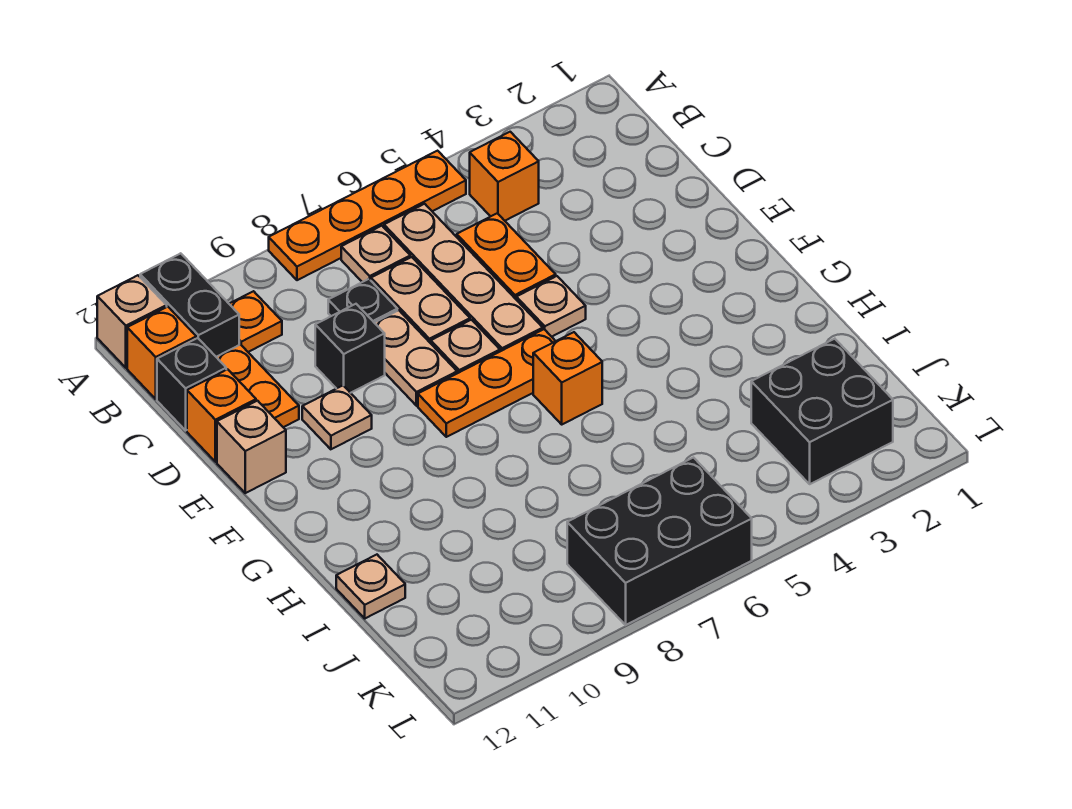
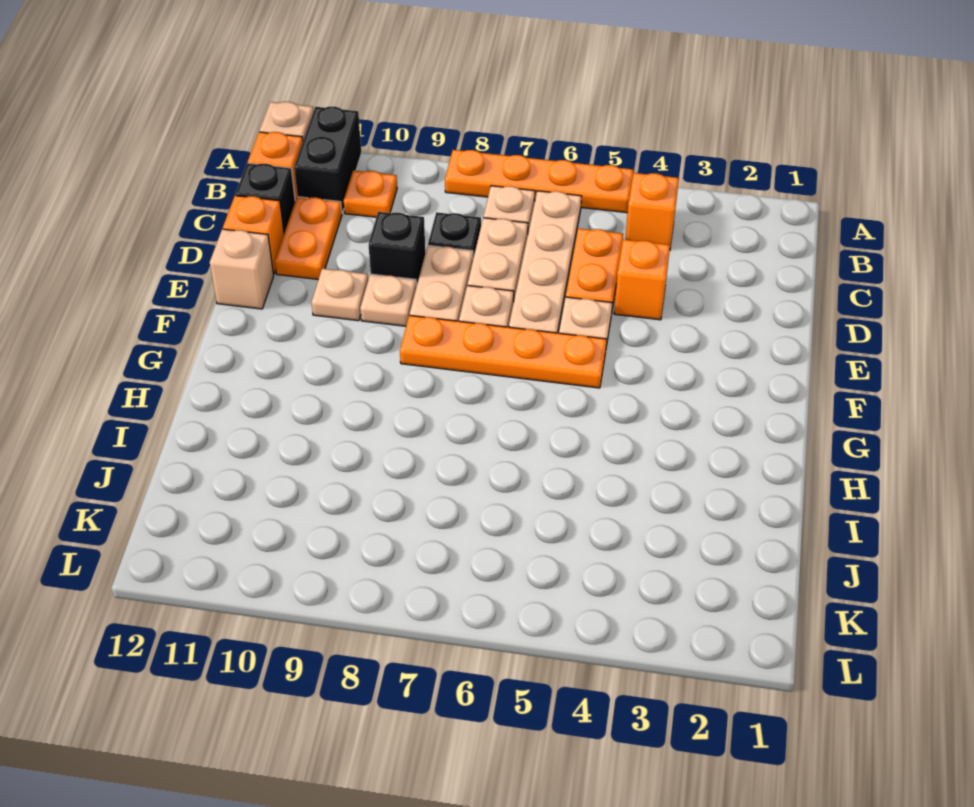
orange plate F6:F8 level 1 -> orange plate F5:F8 level 1
orange brick G6 level 1 -> orange brick D4 level 1
tan plate I12 level 1 -> tan plate E9 level 1
black brick J2:K3 level 1 -> none
black brick K6:L8 level 1 -> none

